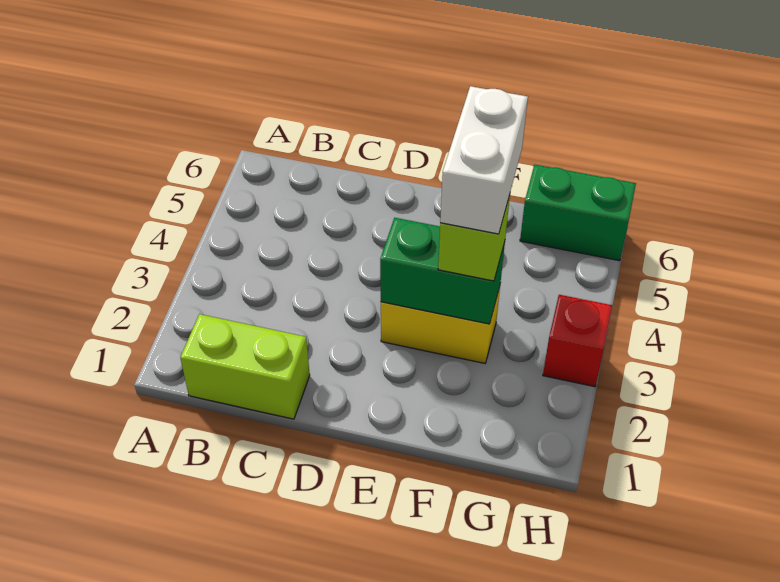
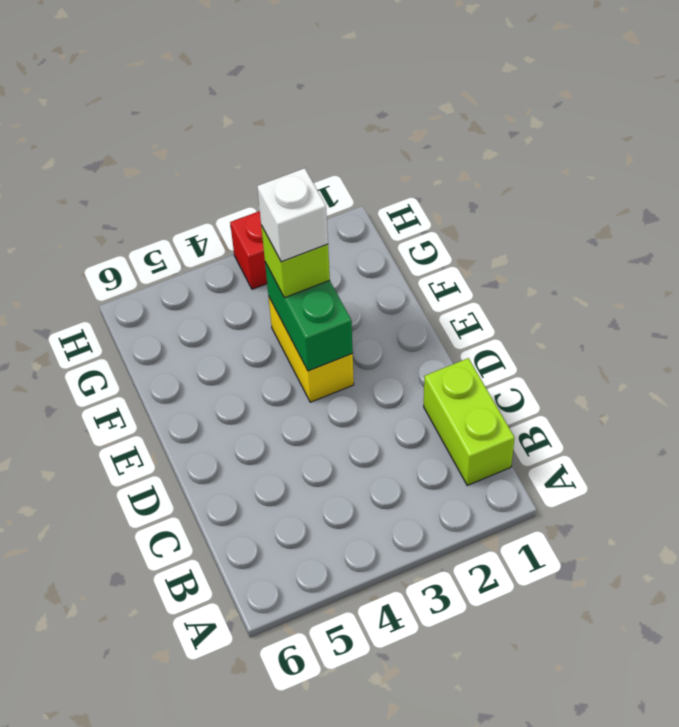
white brick F3:F4 level 4 -> white brick F3 level 4
green brick G6:H6 level 1 -> none

